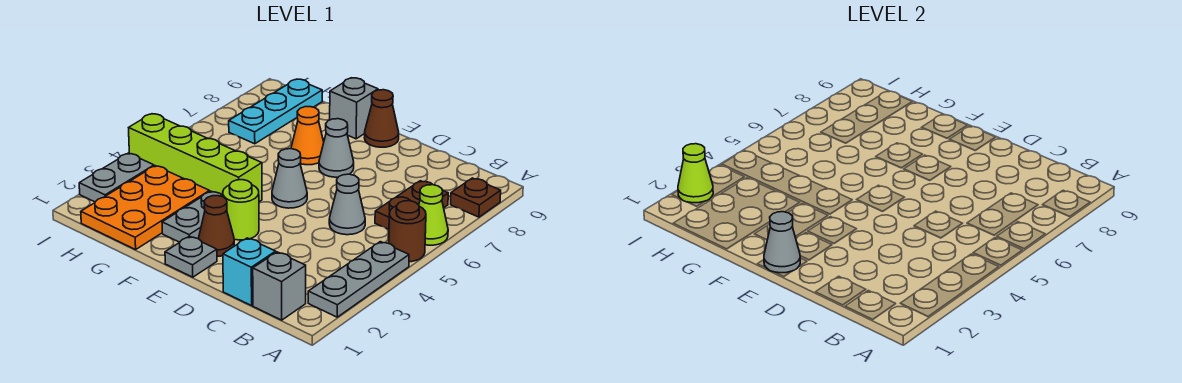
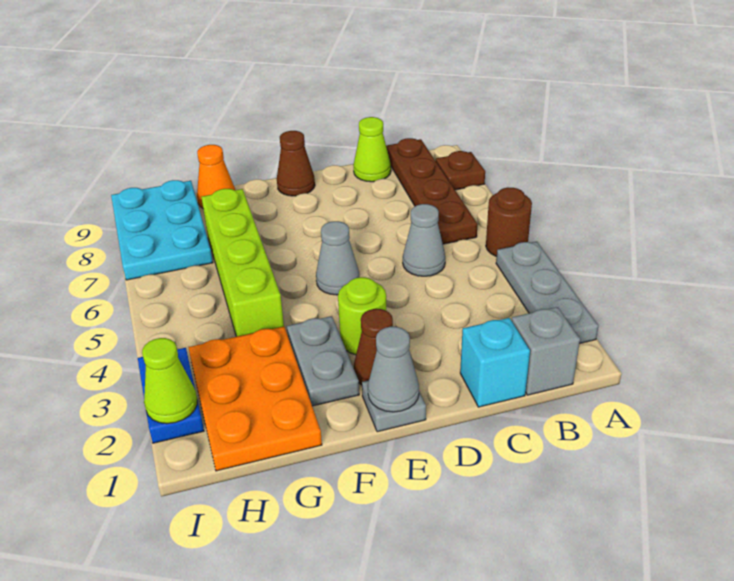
lime cone A6 level 1 -> lime cone C9 level 1
brown plate B6:B7 level 1 -> brown plate B6:B9 level 1
grey cone E7 level 1 -> none
lime brick F4:I4 level 1 -> lime brick G4:G7 level 1
orange cone F7 level 1 -> orange cone G9 level 1
grey brick F9 level 1 -> none
cyan plate H7:H9 level 1 -> cyan plate H7:I9 level 1
grey plate I2:I3 level 1 -> blue plate I2:I3 level 1

